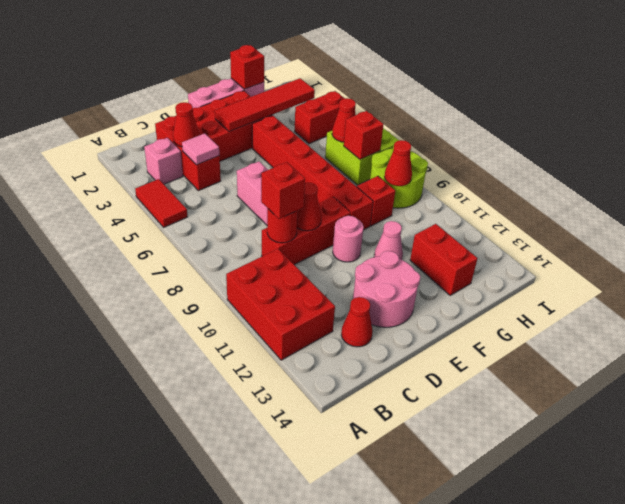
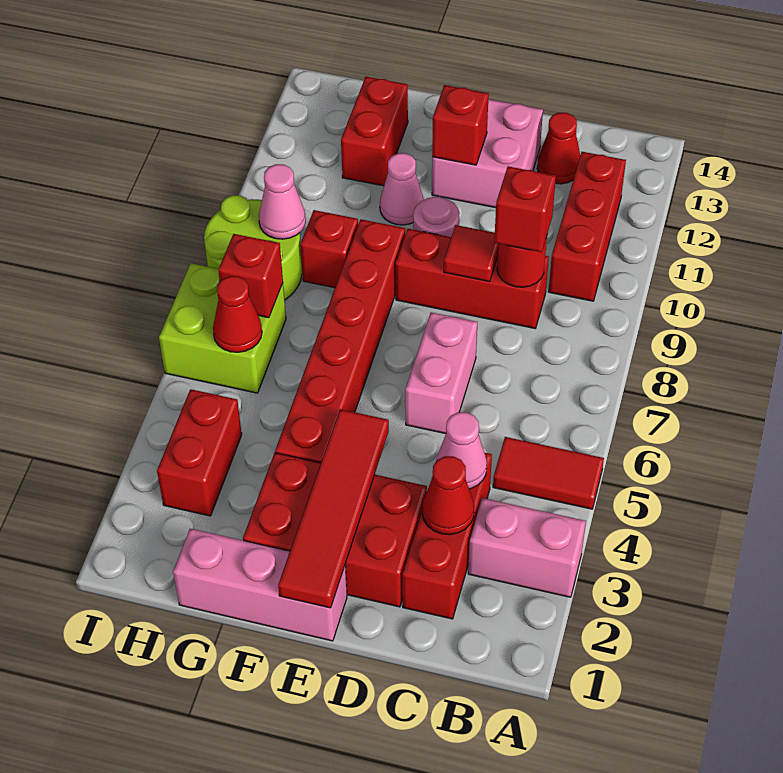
red tile A4:A5 level 1 -> red tile A5:B5 level 1
red brick A10:B12 level 1 -> red brick B10:B12 level 1
pink brick B3 level 1 -> pink brick A3:B3 level 1
pink tile C4 level 2 -> pink cone C4 level 2
red cone D9 level 2 -> red tile D9 level 2
pink round brick D12:E13 level 1 -> pink brick D12:E13 level 1
red tile E3:H3 level 2 -> red tile E1:E4 level 2
red brick G1 level 2 -> red brick E12 level 2
red brick H4:I4 level 1 -> red brick H3:H4 level 1
red cone H9 level 2 -> pink cone H9 level 2

